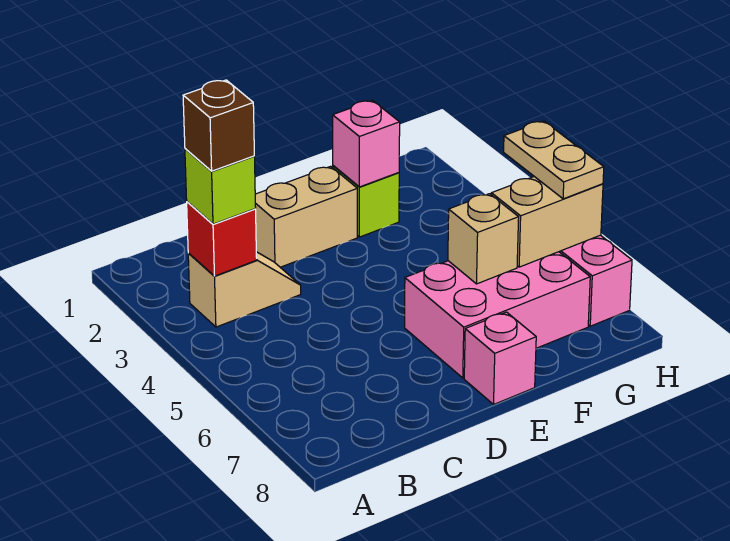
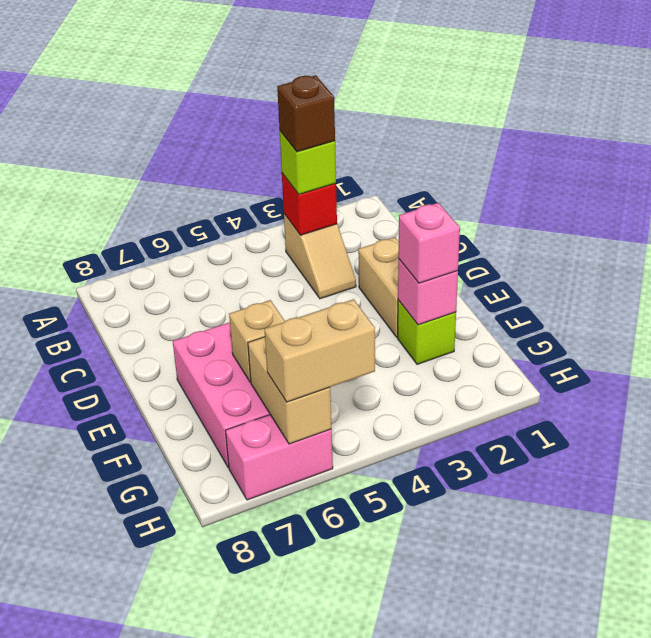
pink brick E8 level 1 -> pink brick F2 level 3
tan plate H5:H6 level 3 -> tan brick H5:H6 level 3

